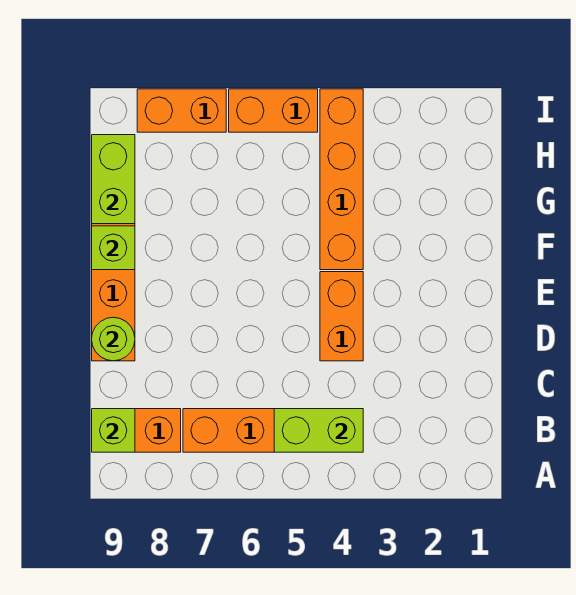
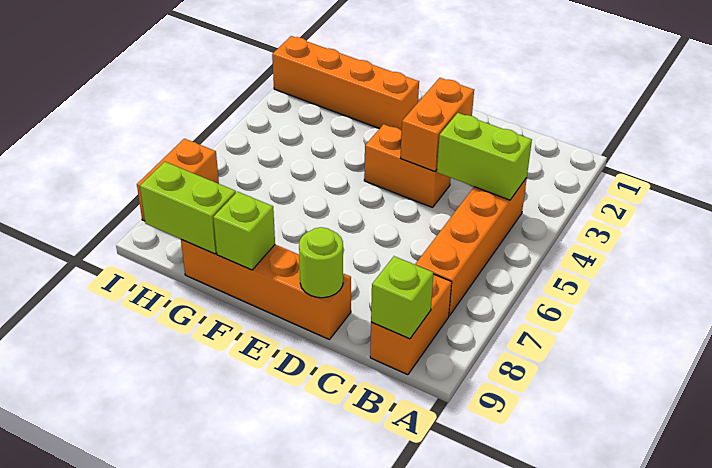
lime brick B4:B5 level 2 -> lime brick B4:C4 level 2
orange brick F4:I4 level 1 -> orange brick F2:I2 level 1
orange brick I5:I6 level 1 -> orange brick D3:D4 level 2

